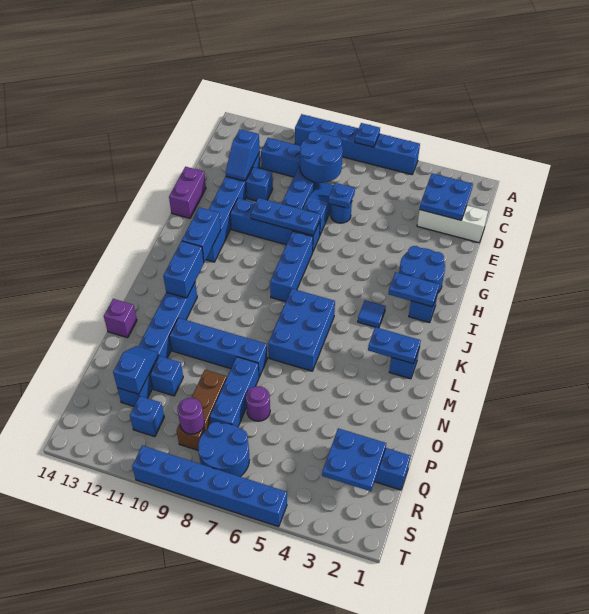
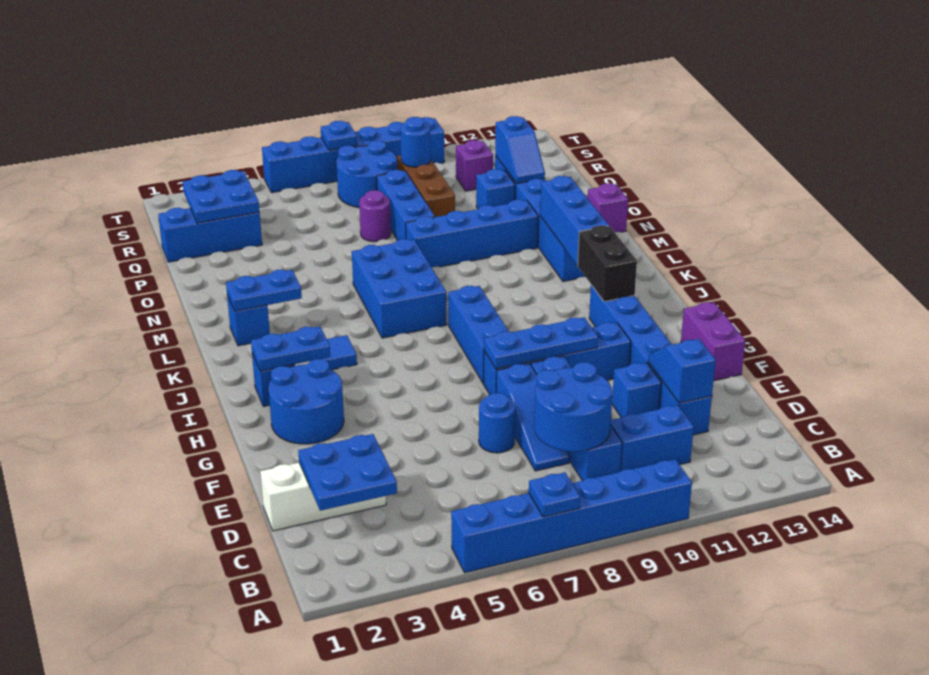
blue plate E7 level 2 -> blue plate T7 level 2
blue brick I12:J12 level 2 -> black brick I12:J12 level 2
blue brick K12:L12 level 2 -> blue brick K12:M12 level 2
purple round brick R9 level 2 -> blue round brick R9 level 2
blue brick R11 level 1 -> purple brick R11 level 1

